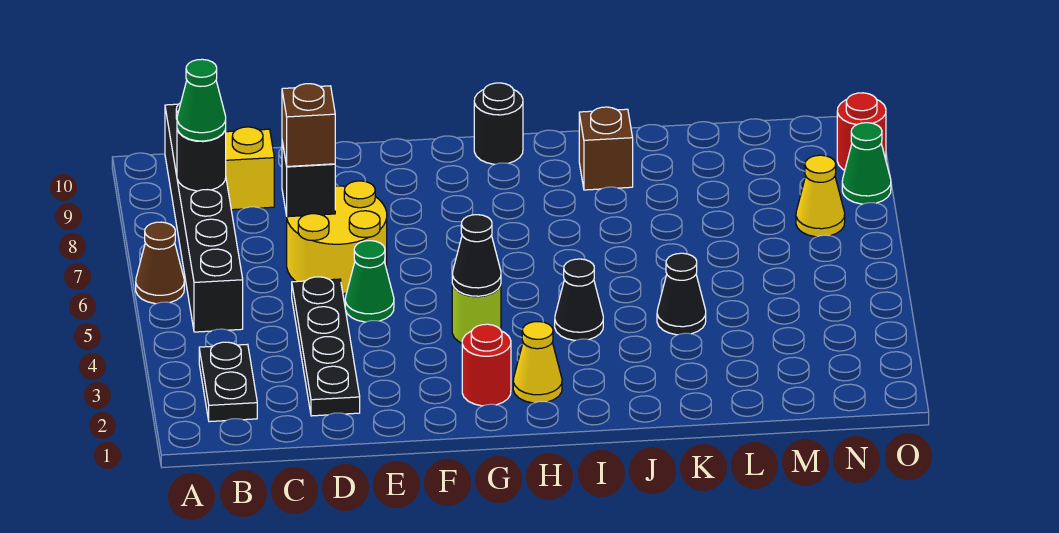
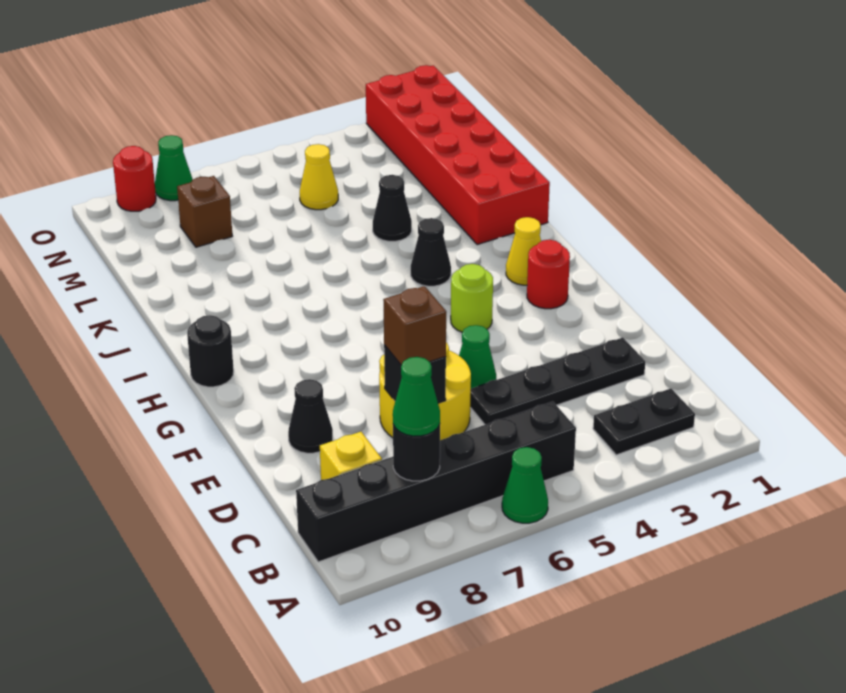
brown cone A6 level 1 -> green cone A6 level 1
black cone G4 level 2 -> black cone E9 level 1
none -> red brick J1:O2 level 1
brown brick J9 level 1 -> brown brick M8 level 1
yellow cone N7 level 1 -> yellow cone M5 level 1

